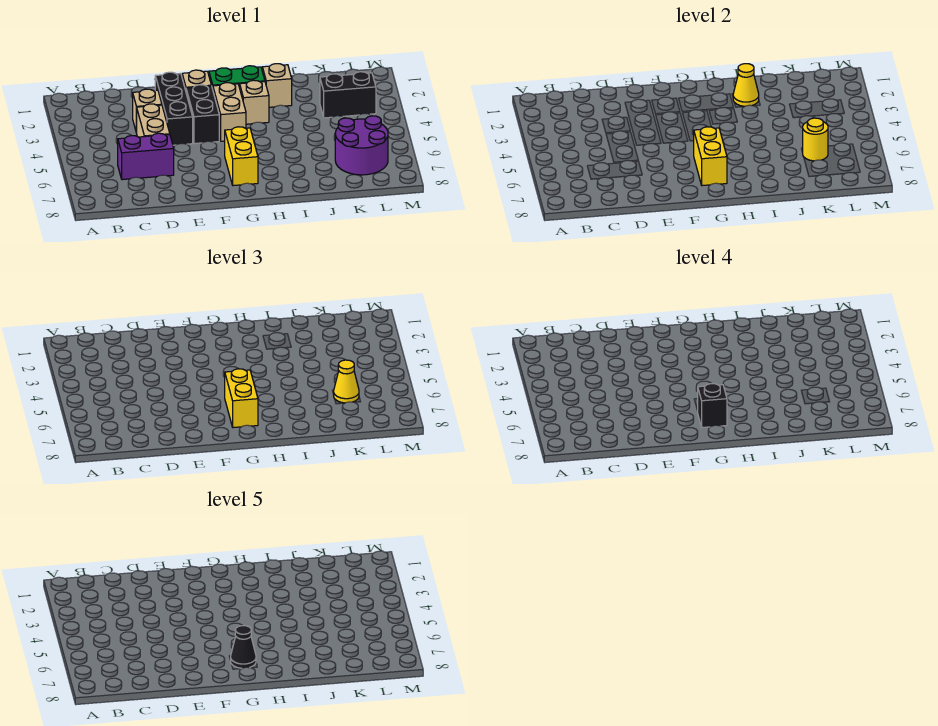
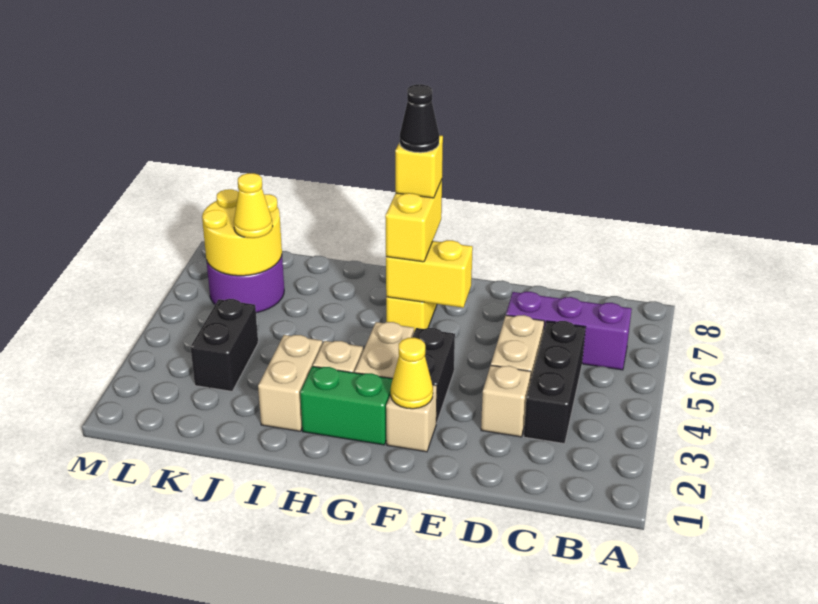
purple brick C6:D6 level 1 -> purple brick B6:D6 level 1
black brick E2:E4 level 1 -> black brick C3:C5 level 1
yellow brick G6:G7 level 2 -> yellow brick F6:G6 level 2
black brick G7 level 4 -> yellow brick G7 level 4
tan brick I2 level 1 -> tan brick I2:I3 level 1
yellow cone I2 level 2 -> yellow cone F2 level 2
black brick K3:L3 level 1 -> black brick K3:K4 level 1
yellow round brick K6 level 2 -> yellow round brick K6:L7 level 2

